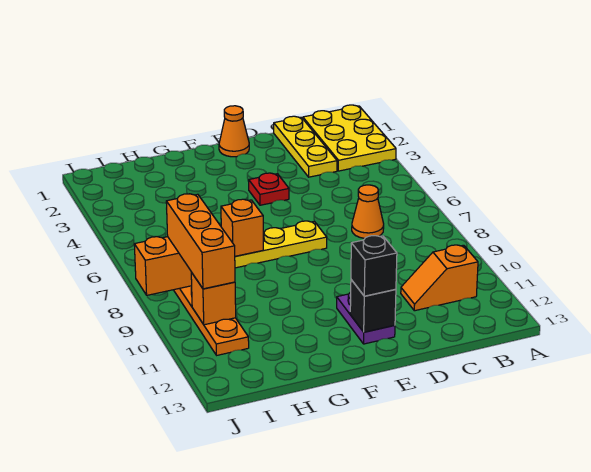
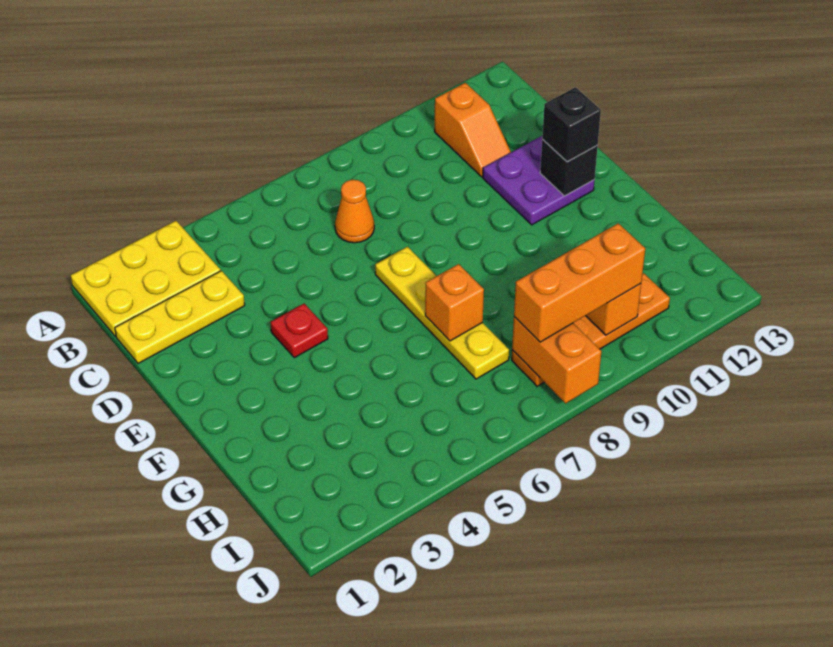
orange cone E1 level 1 -> none
purple plate E11:E12 level 1 -> purple plate D11:E12 level 1

